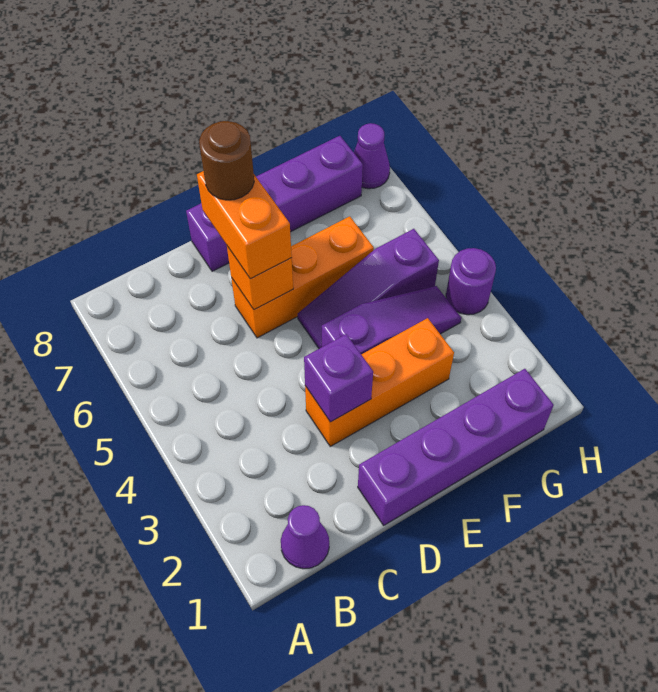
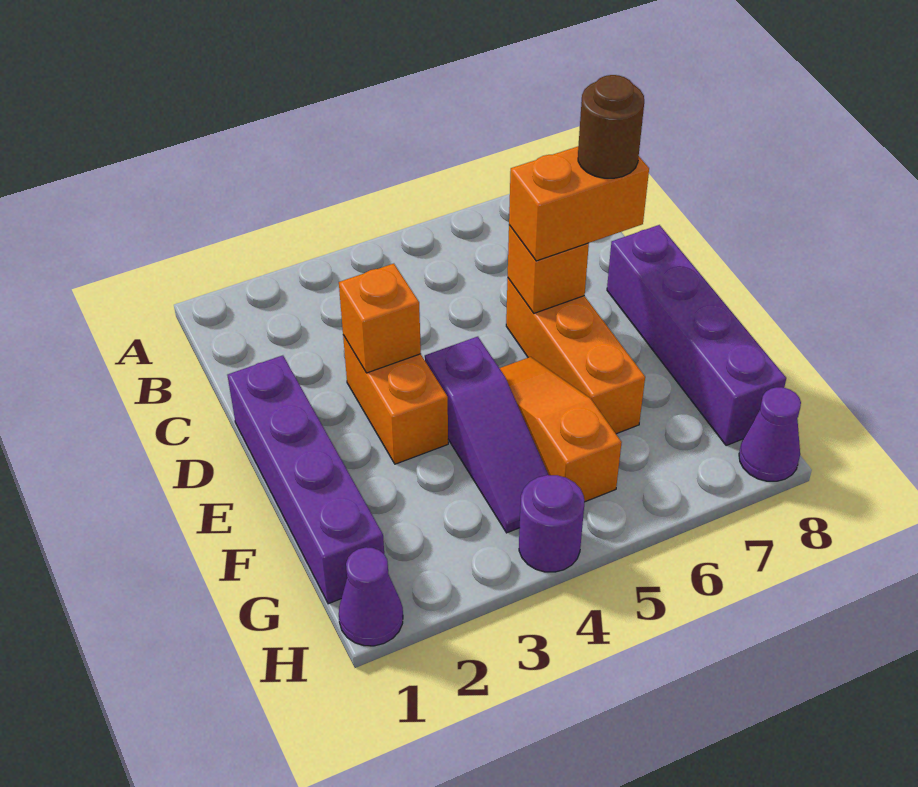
purple cone B1 level 1 -> purple cone H1 level 1
orange brick D3:F3 level 1 -> orange brick D3:E3 level 1
purple brick D3 level 2 -> orange brick D3 level 2
purple slope E5:G5 level 1 top G -> orange slope E5:G5 level 1 top G

